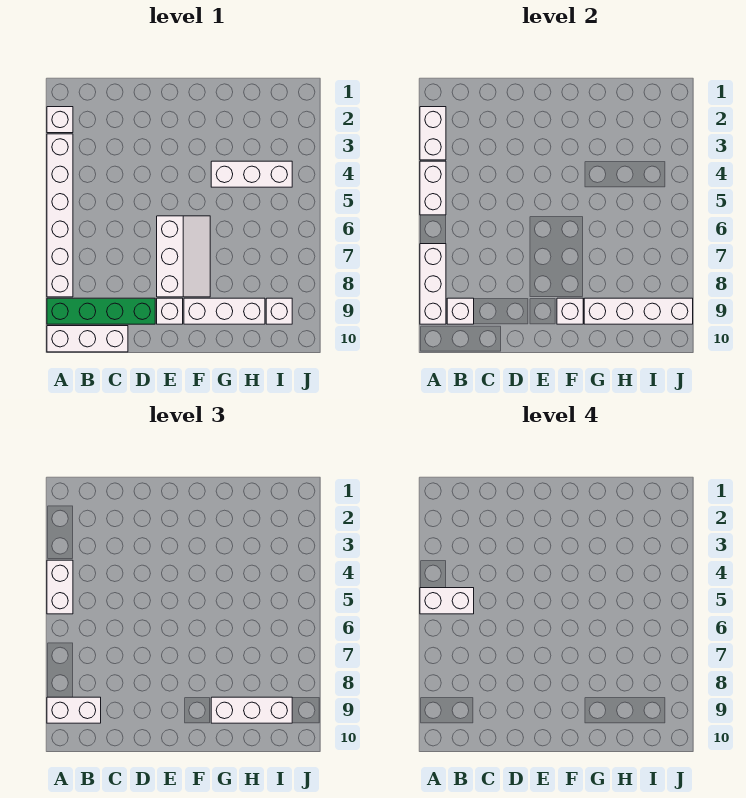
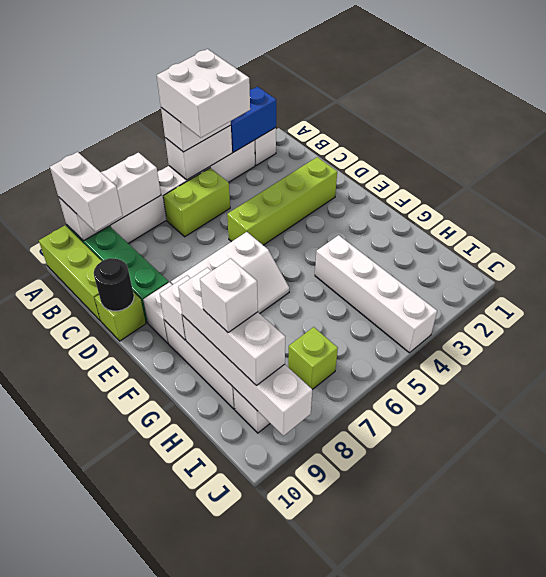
white brick A2:A3 level 2 -> blue brick A2:A3 level 2
white brick A5:B5 level 4 -> white brick A4:B5 level 4
white brick A10:C10 level 1 -> lime brick A10:C10 level 1
none -> lime brick B5:B6 level 1
white brick B9 level 2 -> white brick H9 level 4
none -> lime brick D2:D5 level 1
none -> lime brick D10 level 1
none -> black round brick D10 level 2
white brick G4:I4 level 1 -> white brick G4:J4 level 1
none -> lime brick I7 level 1

